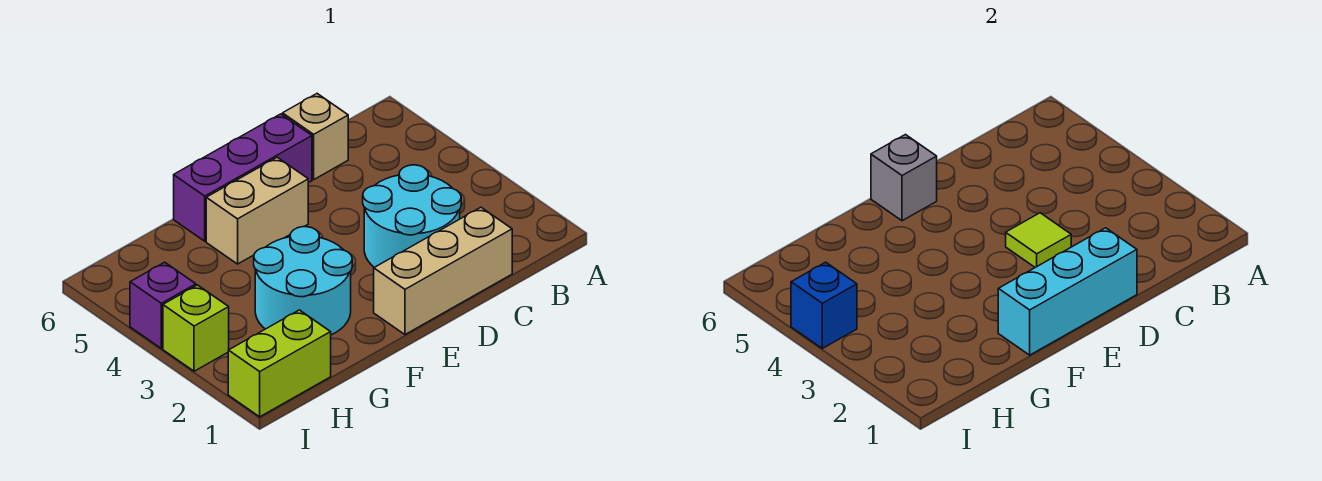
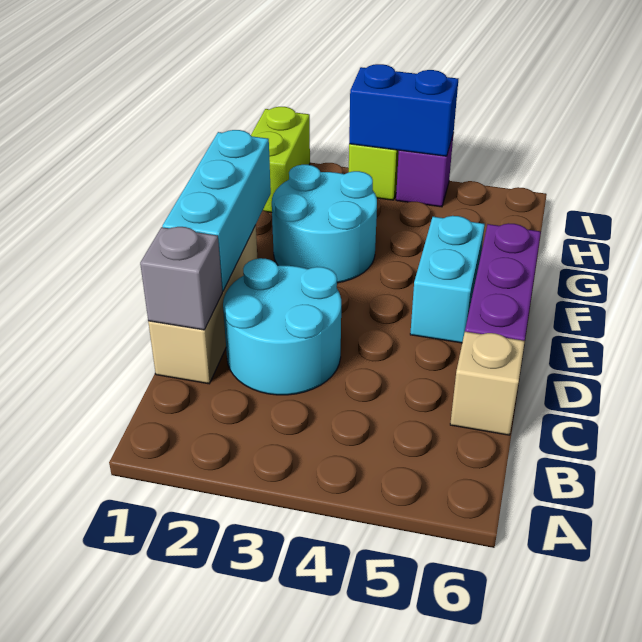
lime tile D3 level 2 -> none
tan brick E5:F5 level 1 -> cyan brick E5:F5 level 1
grey brick E6 level 2 -> grey brick C1 level 2
blue brick I4 level 2 -> blue brick I3:I4 level 2

